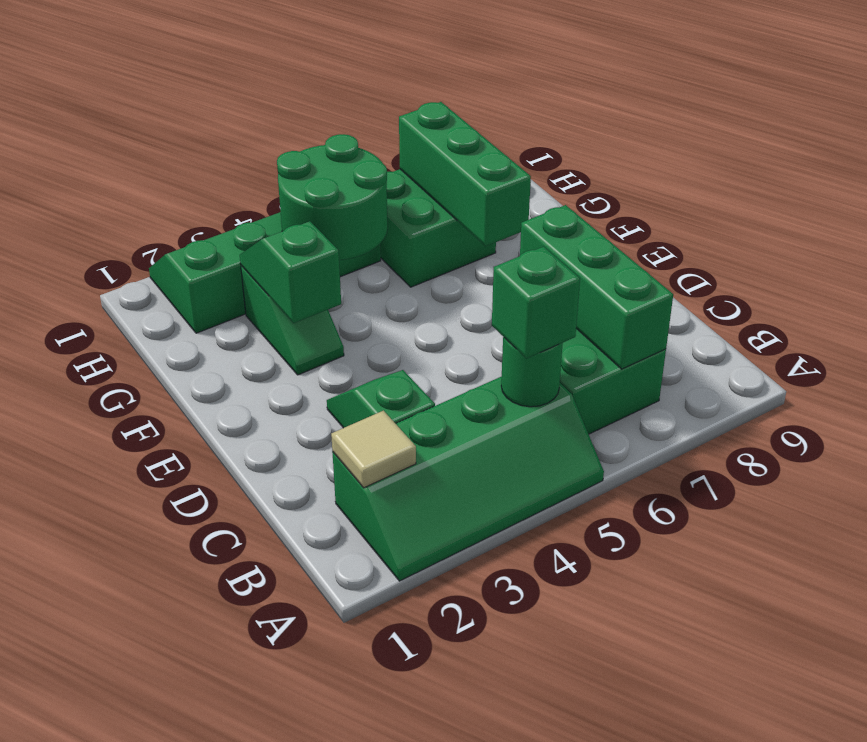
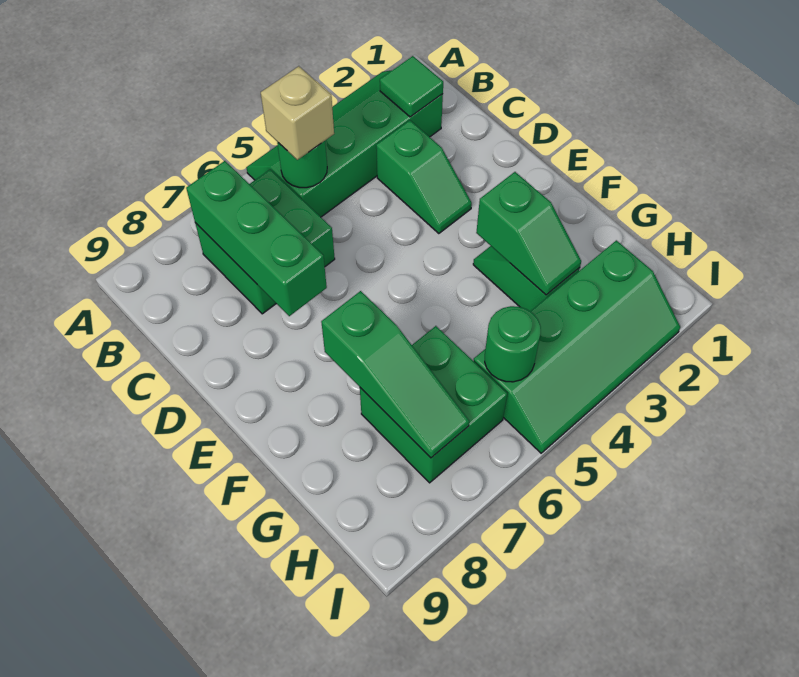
tan tile B2 level 2 -> green tile B2 level 2
green brick B5 level 3 -> tan brick B5 level 3
green brick F7:H7 level 2 -> green slope F7:H7 level 2 top F
green round brick G4:H5 level 2 -> green round brick H5 level 2

